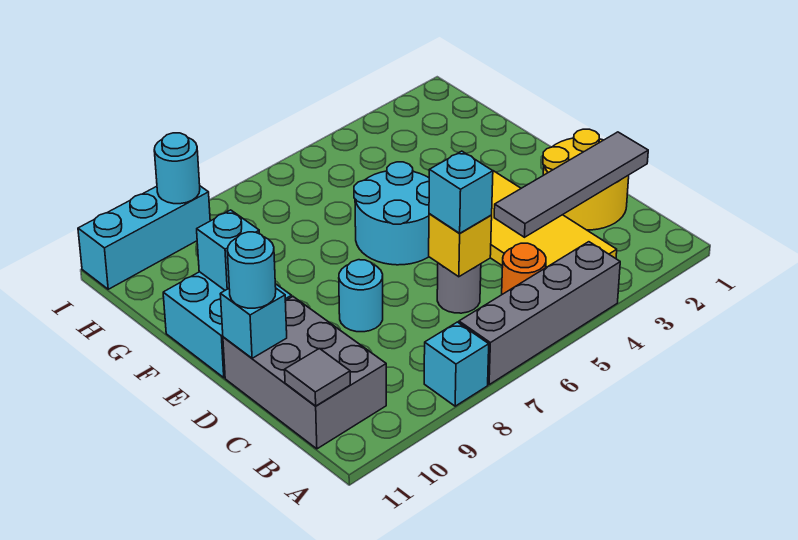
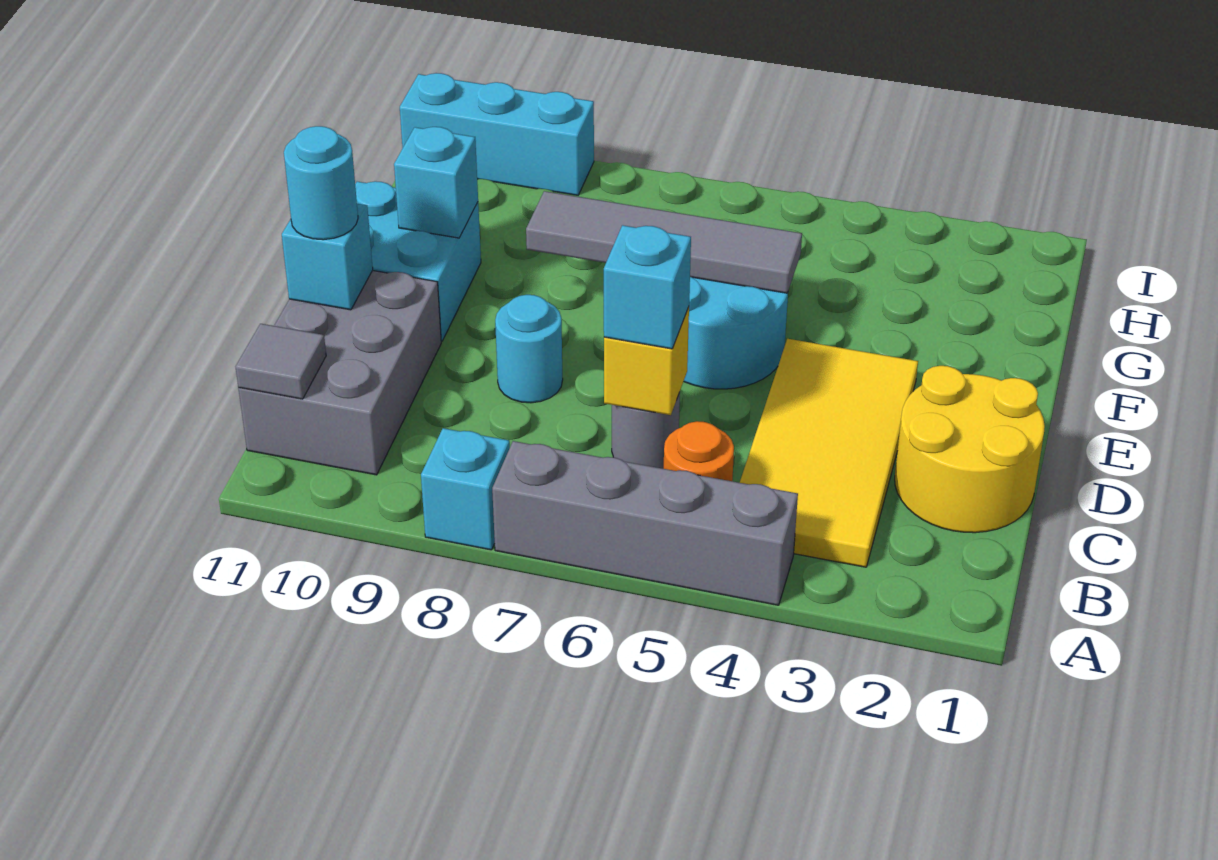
grey tile C1:C4 level 2 -> grey tile F5:F8 level 2
cyan round brick I9 level 2 -> none

